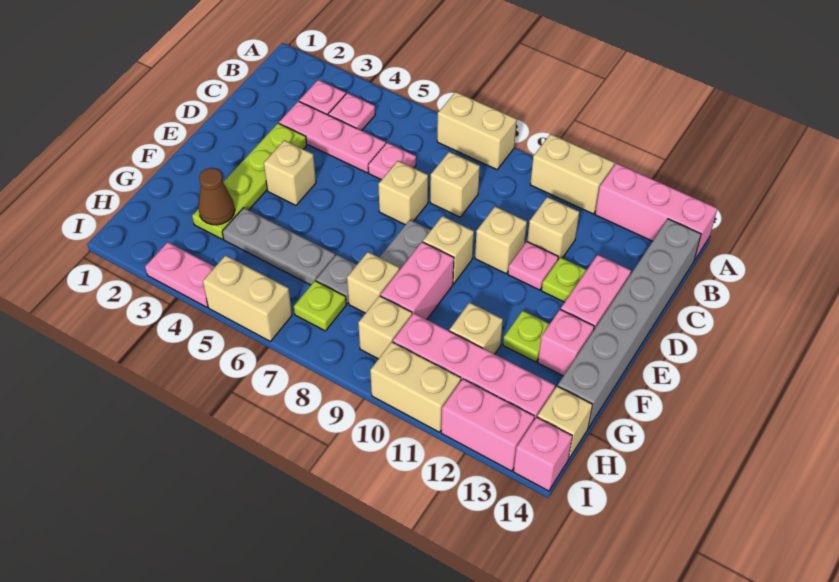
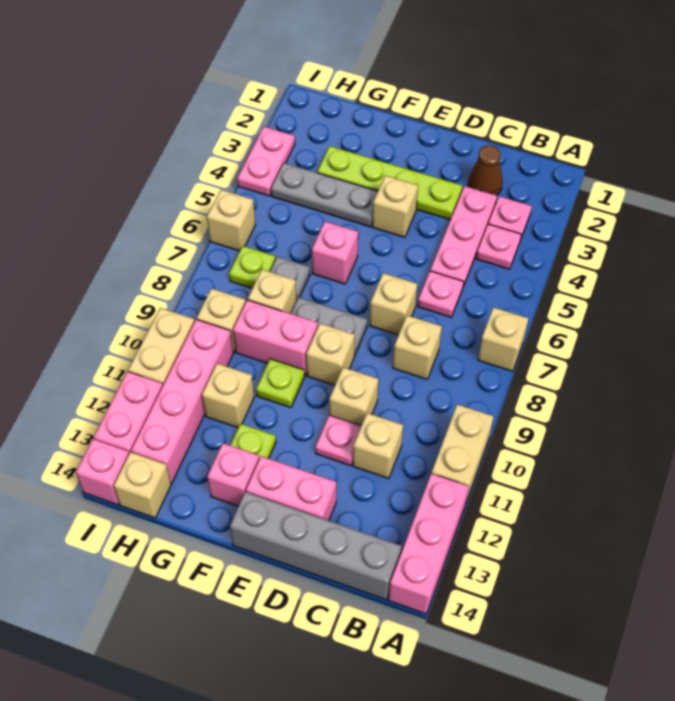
tan brick A7:A8 level 1 -> tan brick A7 level 1
grey brick B14:G14 level 1 -> grey brick B14:E14 level 1
lime plate D12 level 1 -> lime plate F10 level 1
none -> pink brick F6 level 1
brown cone G3 level 2 -> brown cone C2 level 1
grey plate G4:G6 level 1 -> grey plate F4:H4 level 1
tan brick I5:I6 level 1 -> tan brick I6 level 1

